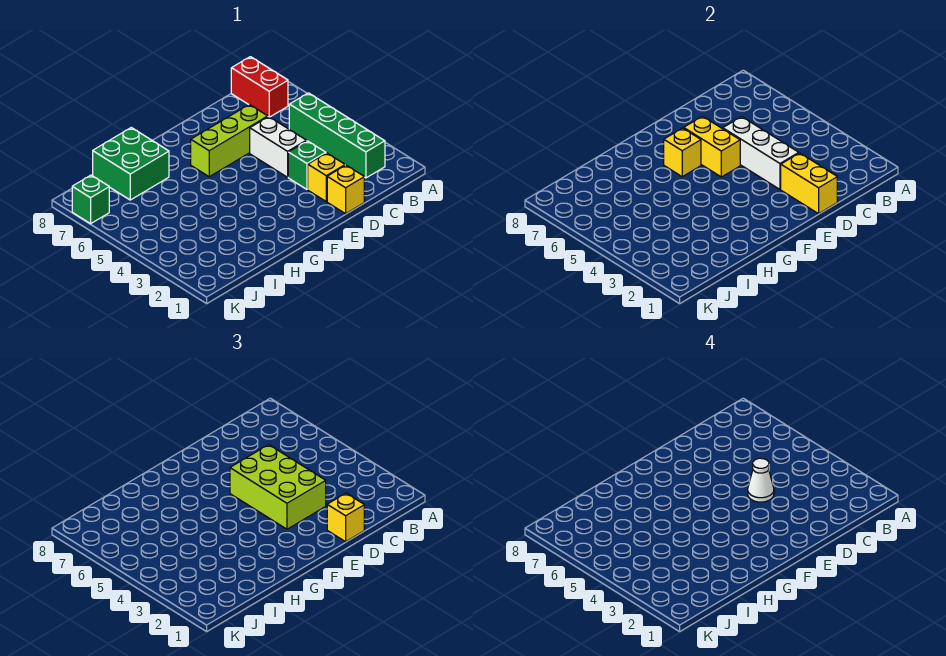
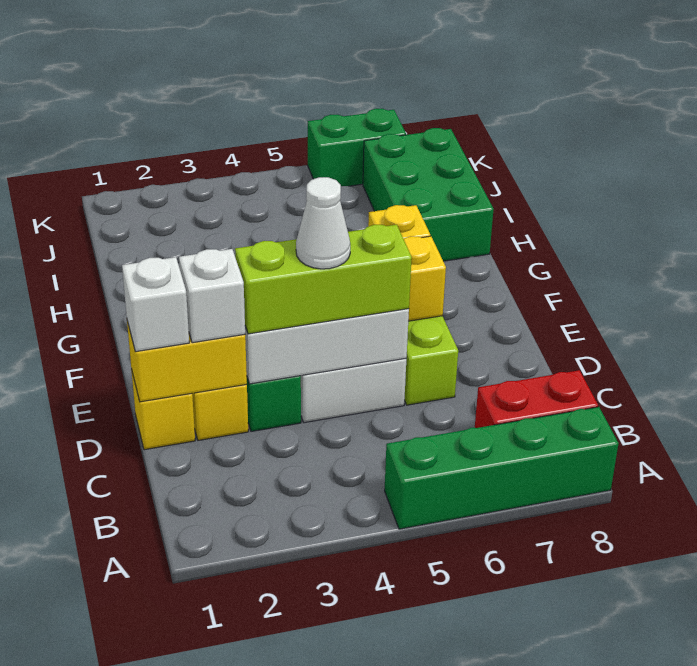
green brick B2:B5 level 1 -> green brick A5:A8 level 1
yellow brick D1 level 3 -> white brick D1 level 3
none -> white brick D2 level 3
lime brick D3:E5 level 3 -> lime brick D3:D5 level 3
green brick H7:I8 level 1 -> green brick H7:J8 level 1
green brick K7 level 1 -> green brick K6:K7 level 1

